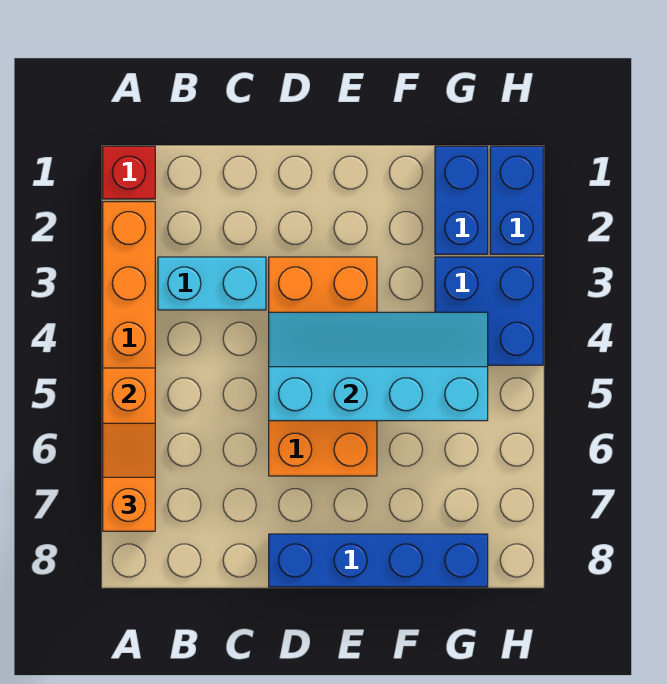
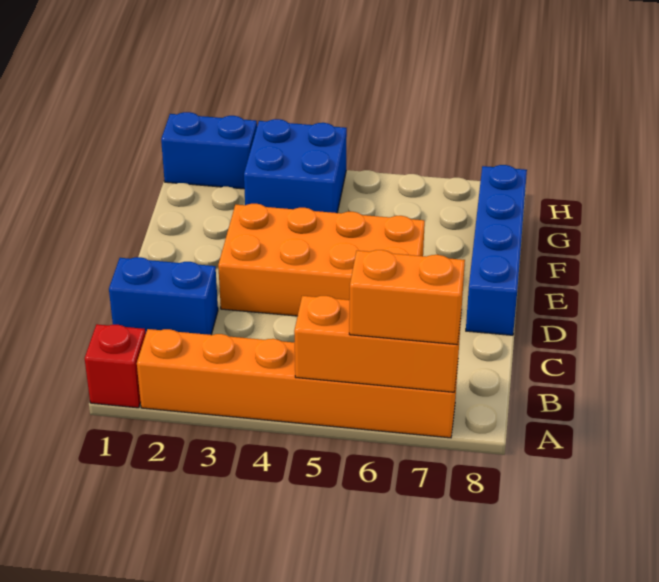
orange slope A6:A7 level 3 top 7 -> orange brick A6:A7 level 3
cyan brick B3:C3 level 1 -> none
cyan slope D4:G5 level 2 top 5 -> none
blue brick G1:G2 level 1 -> blue brick C1:C2 level 1

